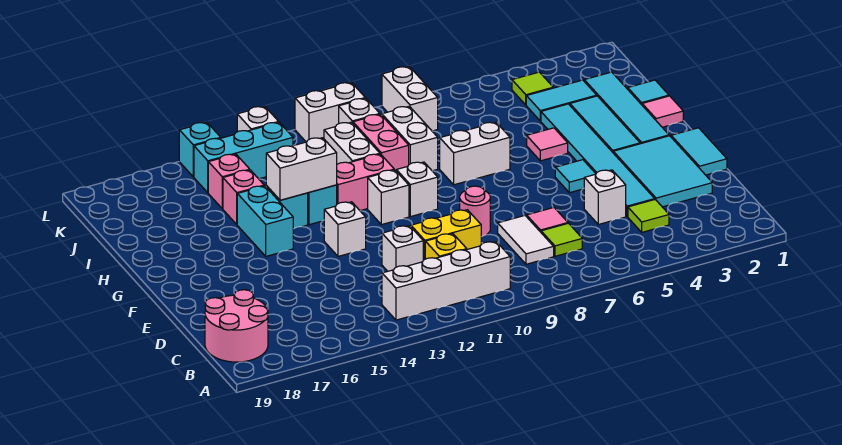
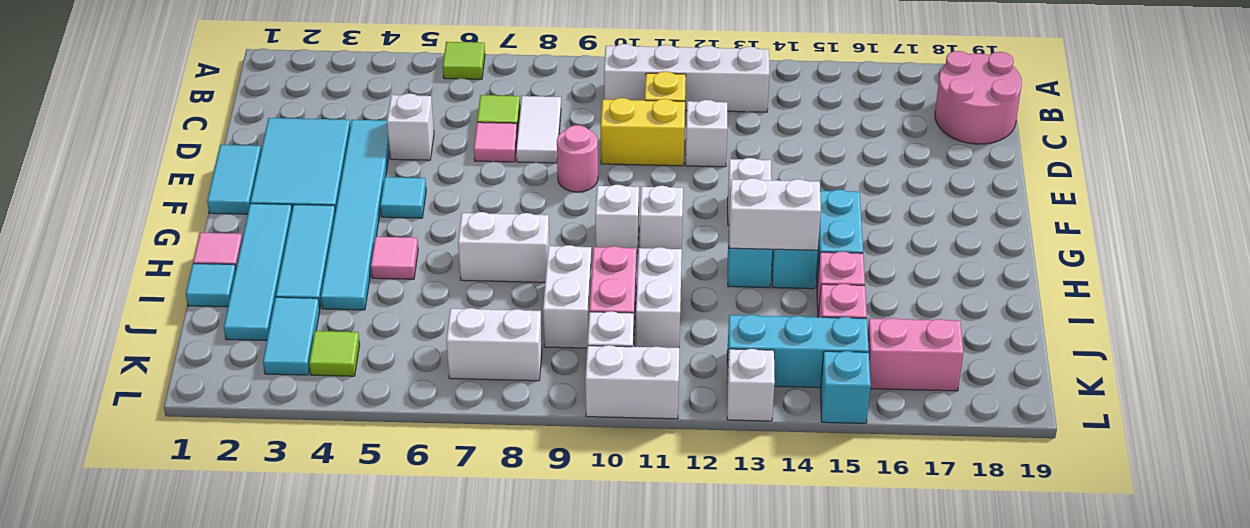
lime tile C4 level 1 -> lime tile A6 level 1
pink brick H11:H12 level 1 -> pink brick K16:K17 level 1
cyan tile J3:J4 level 1 -> cyan tile J3:K3 level 1
white brick K8:L8 level 1 -> white brick K7:K8 level 1

